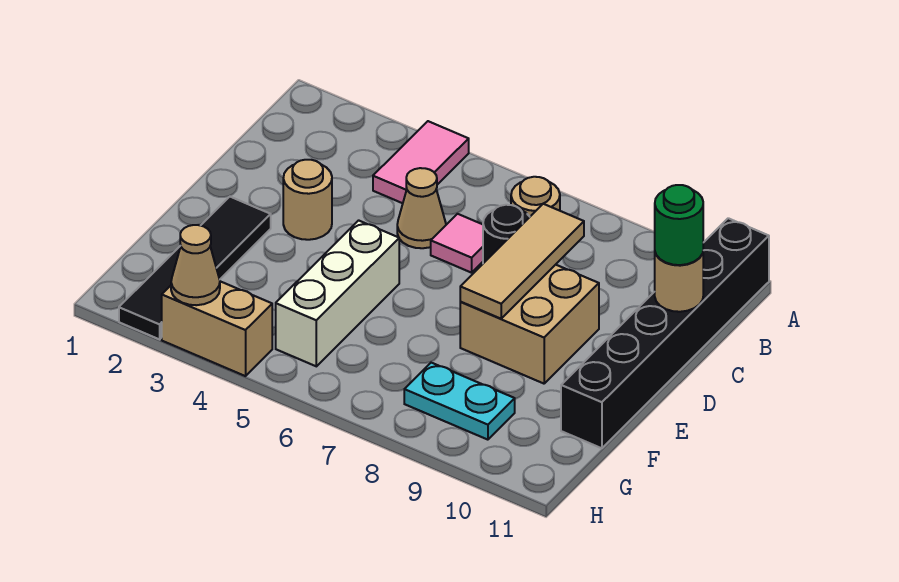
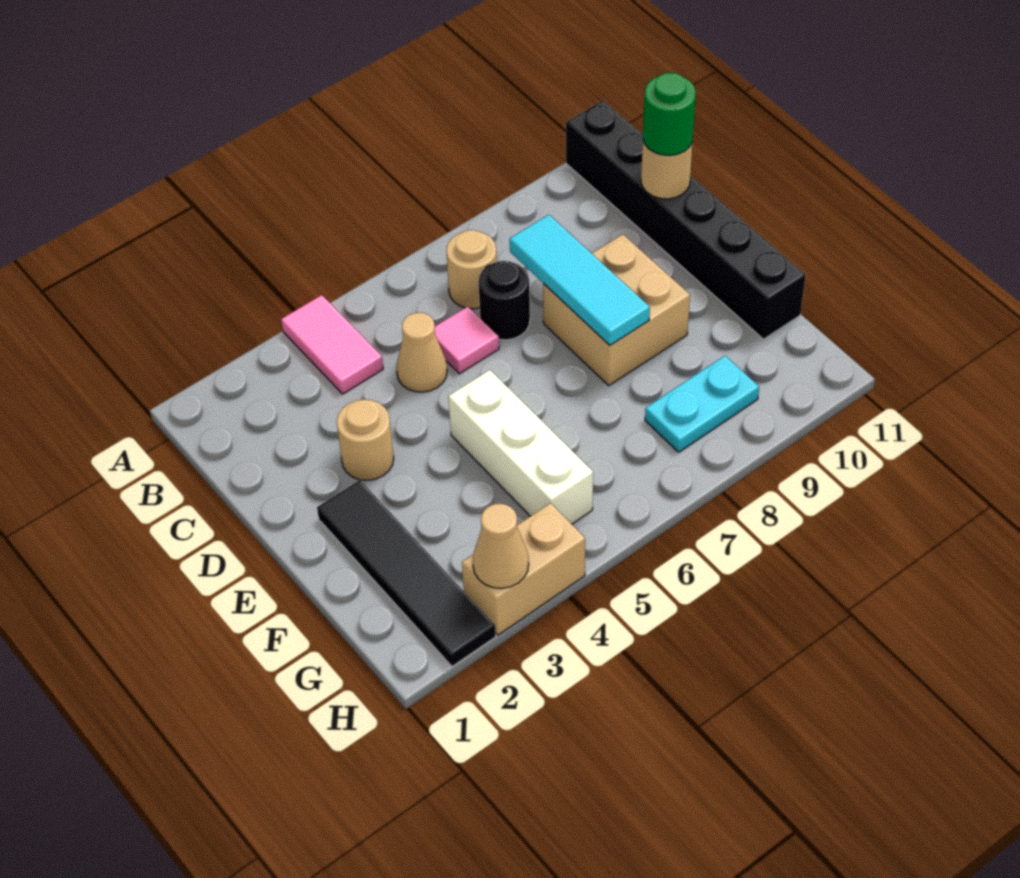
tan tile C8:E8 level 2 -> cyan tile C8:E8 level 2

